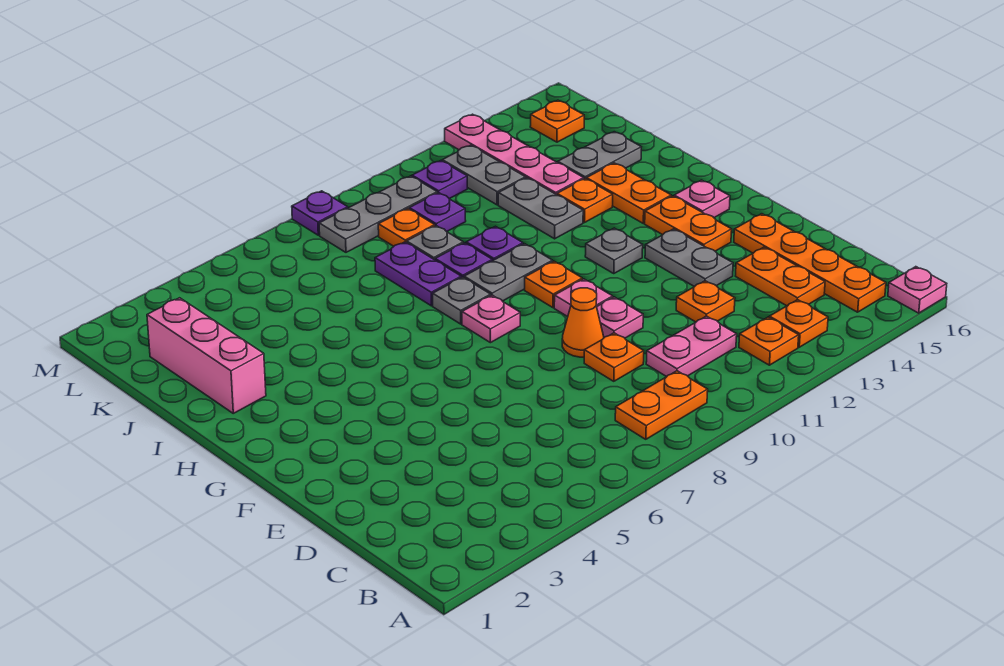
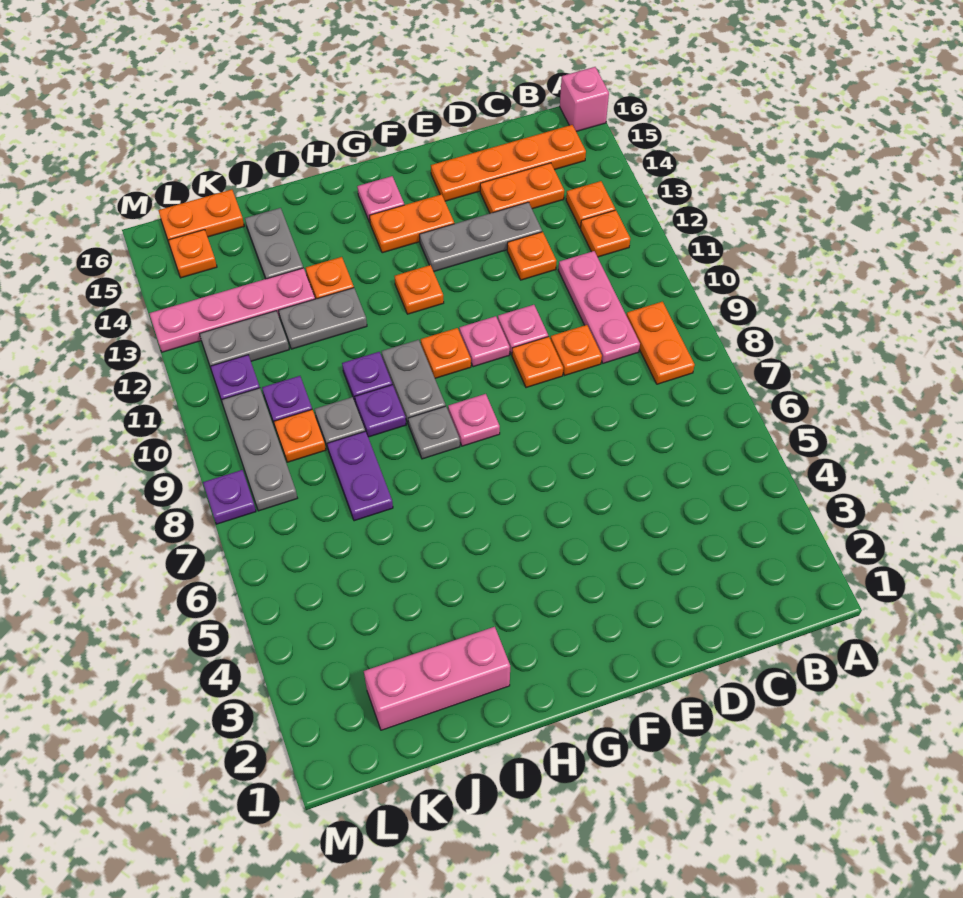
pink plate A16 level 1 -> pink brick A16 level 1
pink plate C10:C11 level 1 -> pink plate C9:C11 level 1
orange cone E9 level 1 -> orange plate E9 level 1
grey plate E13:F13 level 1 -> grey plate D13:F13 level 1
grey plate G12 level 1 -> orange plate G12 level 1
orange plate H14:I14 level 1 -> orange plate K16:L16 level 1
purple plate I8:J8 level 1 -> purple plate J7:J8 level 1

